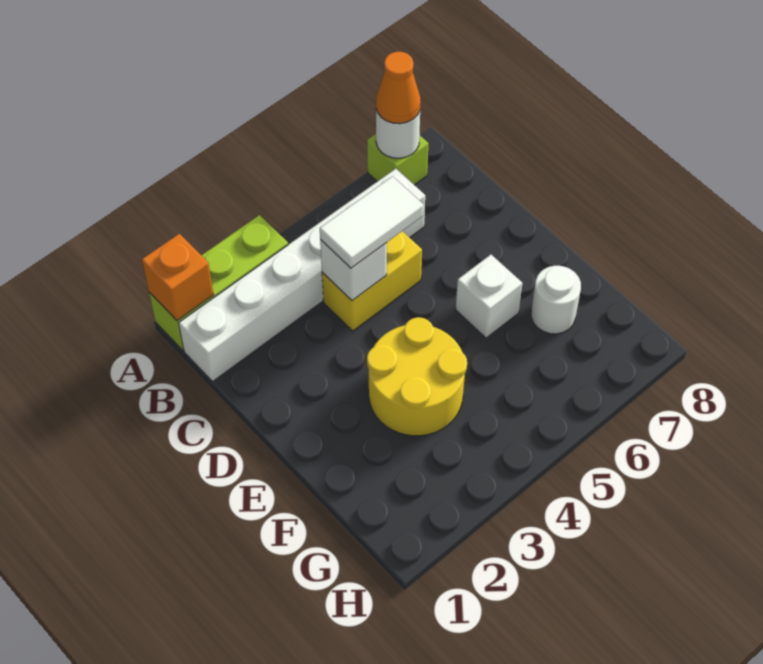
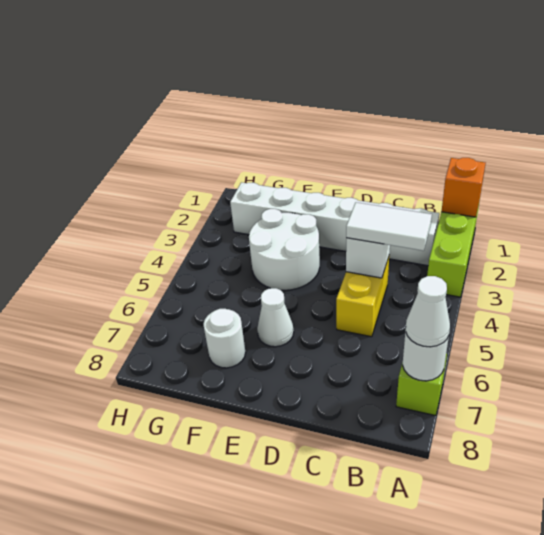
orange cone A7 level 3 -> white cone A7 level 3
white brick B1:B6 level 1 -> white brick B2:G2 level 1
white tile C4:C5 level 3 -> white tile B4:C4 level 3
yellow round brick E3:F4 level 1 -> white round brick E3:F4 level 1
white brick E6 level 1 -> white cone E6 level 1

